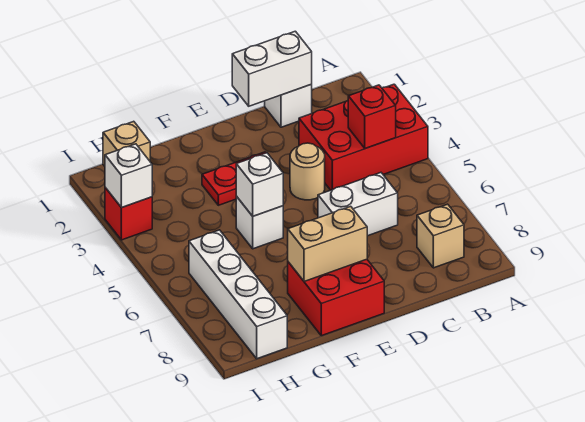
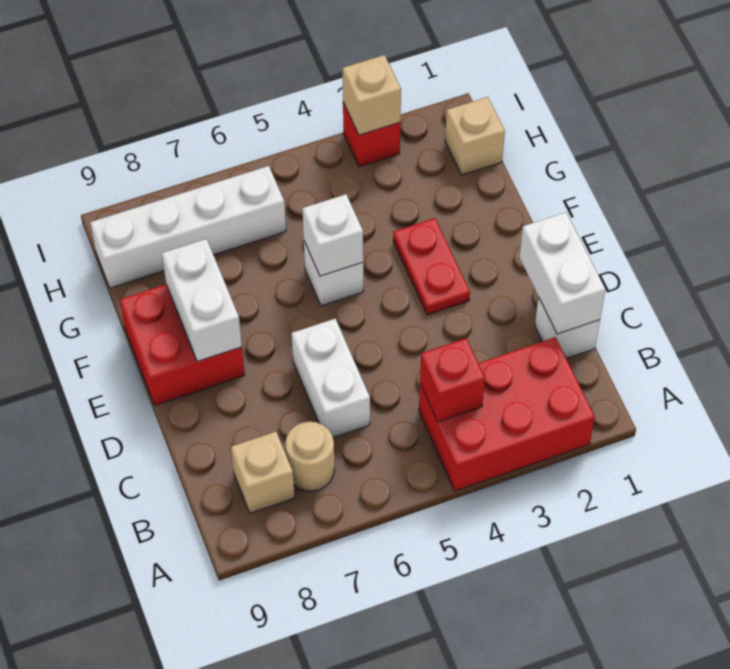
red brick A3:C4 level 1 -> red brick A2:B4 level 1
tan round brick D4 level 1 -> tan round brick B7 level 1
tan brick E8:F8 level 2 -> white brick E8:F8 level 2
white brick I3 level 2 -> tan brick I3 level 2

